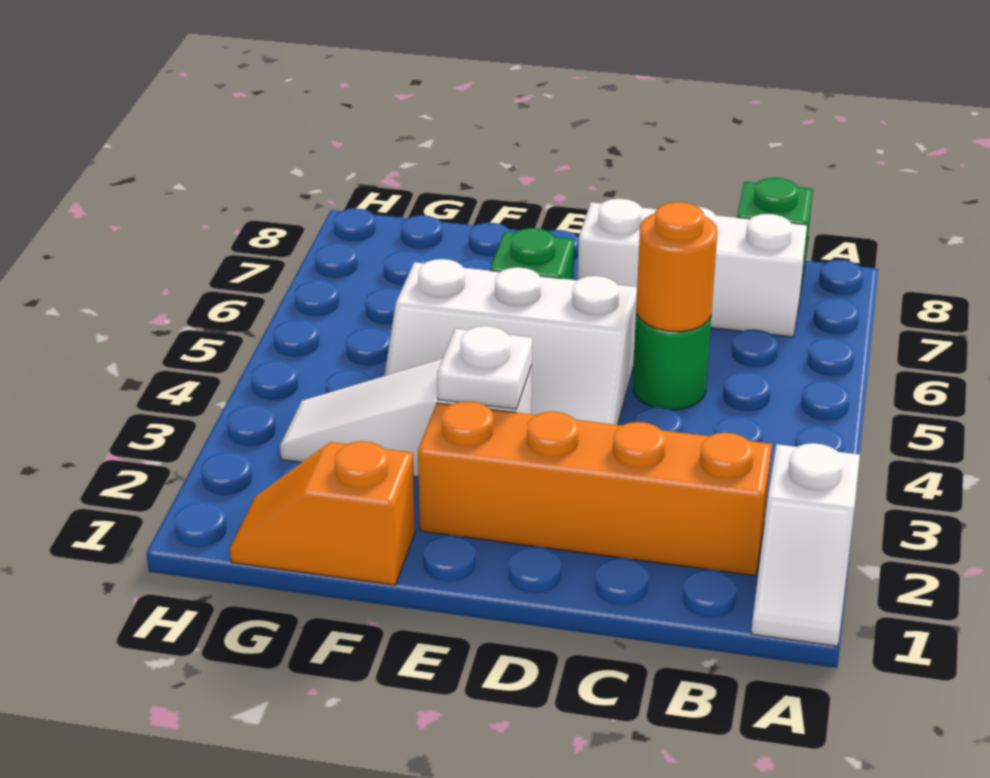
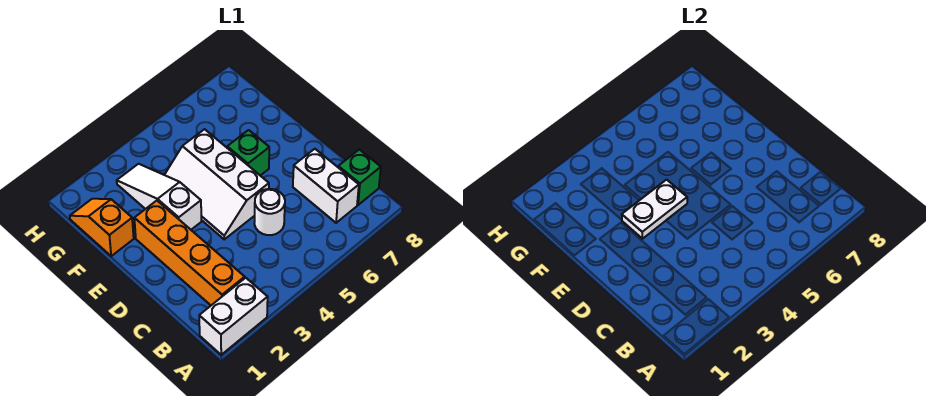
white slope A1:A2 level 1 top 2 -> white brick A1:A2 level 1
white brick B7:D7 level 1 -> white brick B7:C7 level 1
green round brick C5 level 1 -> white round brick C5 level 1
orange round brick C5 level 2 -> none
white plate E3 level 2 -> white plate E3:E4 level 2

